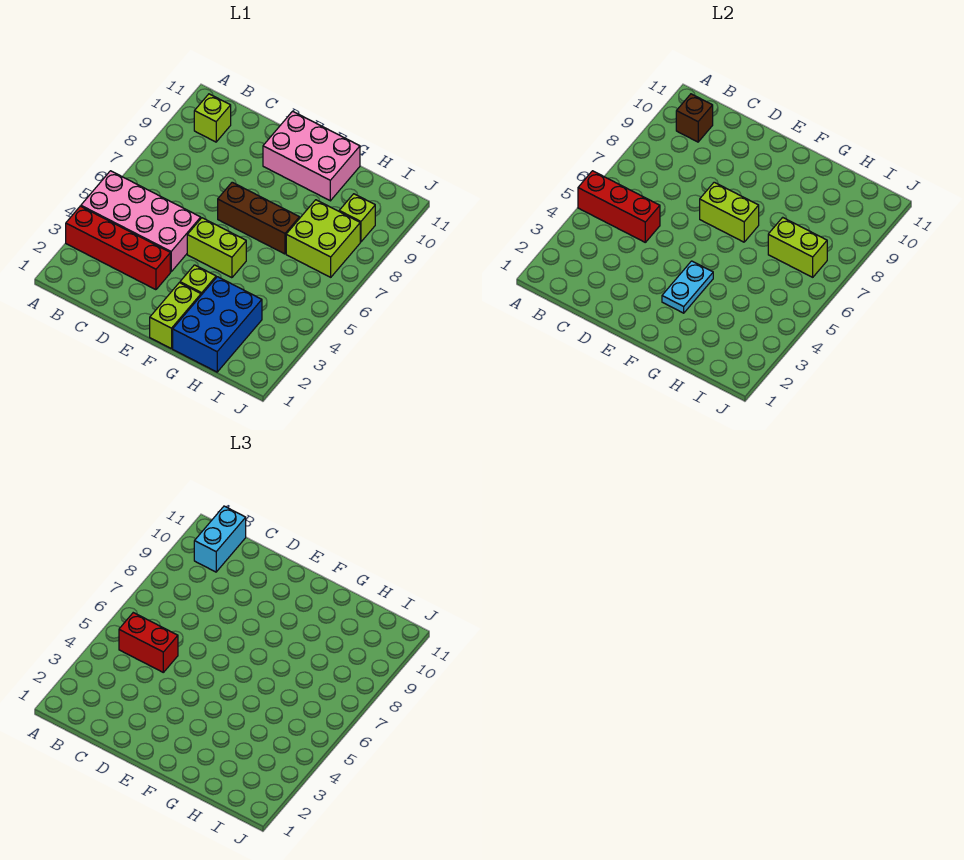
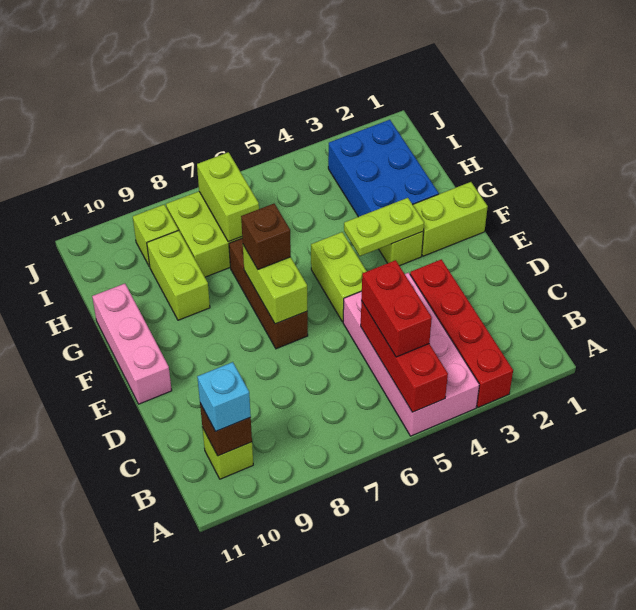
cyan brick B10:B11 level 3 -> cyan brick B10 level 3
pink brick E10:G11 level 1 -> pink brick E11:G11 level 1
cyan plate F3:F4 level 2 -> lime plate F3:F4 level 2
none -> brown brick F7 level 3
blue brick G1:H3 level 1 -> blue brick G2:I3 level 1
none -> lime brick G9:H9 level 1

